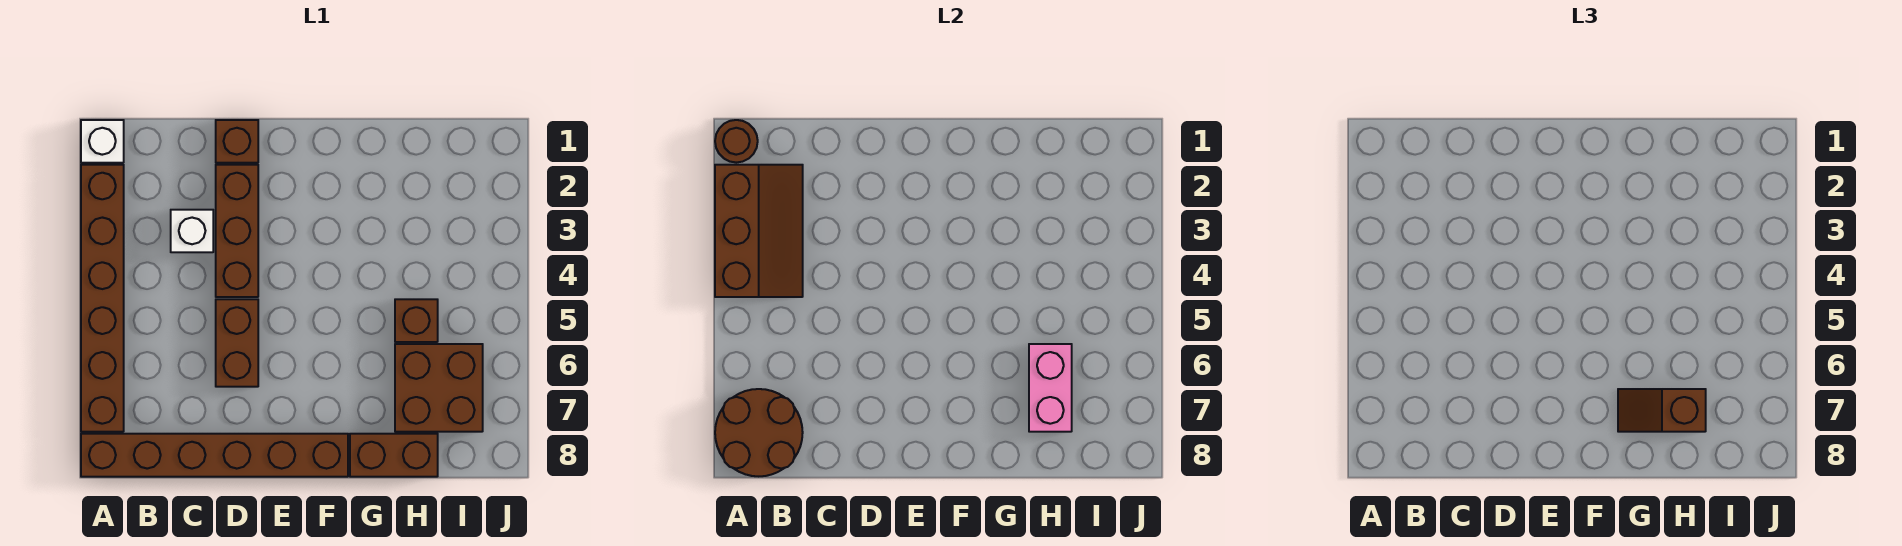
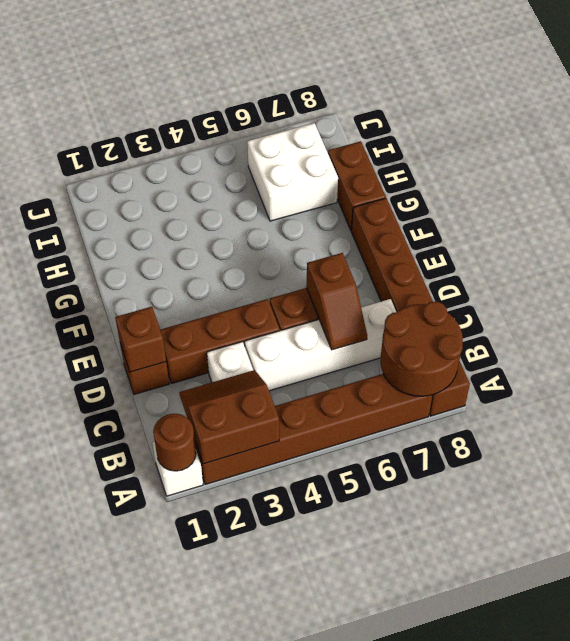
brown slope A2:B4 level 2 top A -> brown slope A2:B3 level 2 top A
none -> white brick C4:C7 level 1
brown slope G7:H7 level 3 top H -> brown slope C6:D6 level 2 top D
brown brick H5 level 1 -> brown brick D1 level 2
brown brick H6:I7 level 1 -> white brick H6:I7 level 1
pink brick H6:H7 level 2 -> none

